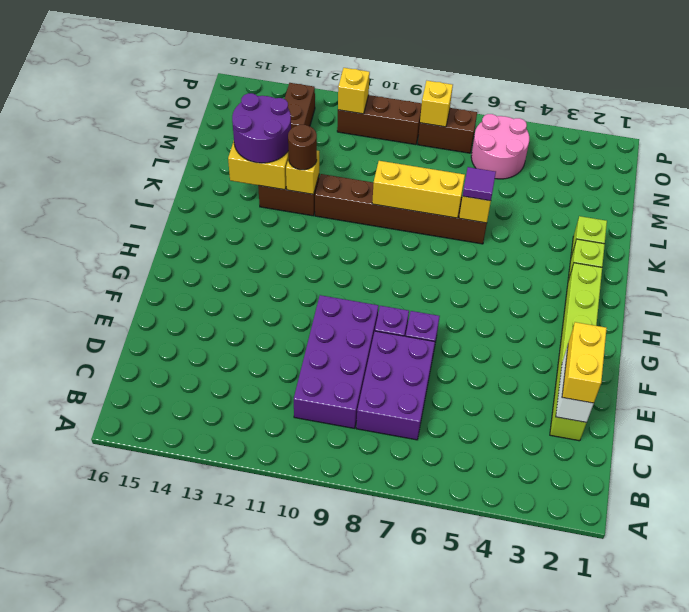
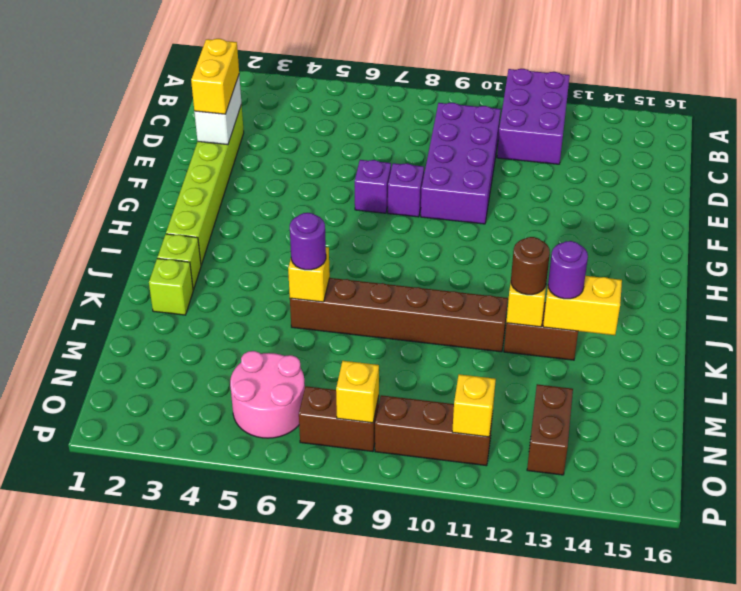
purple brick C7:E8 level 1 -> purple brick A11:C12 level 1
purple tile K6 level 3 -> purple round brick K6 level 3
yellow brick K7:K9 level 2 -> none
purple round brick K13:L14 level 3 -> purple round brick K13 level 3

